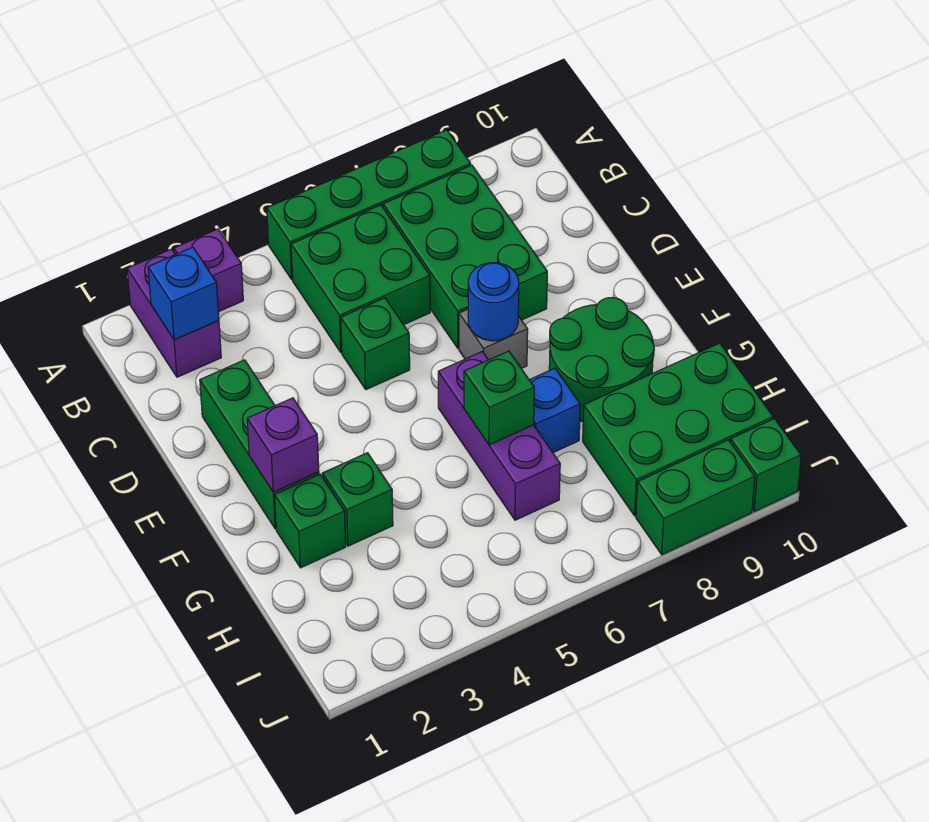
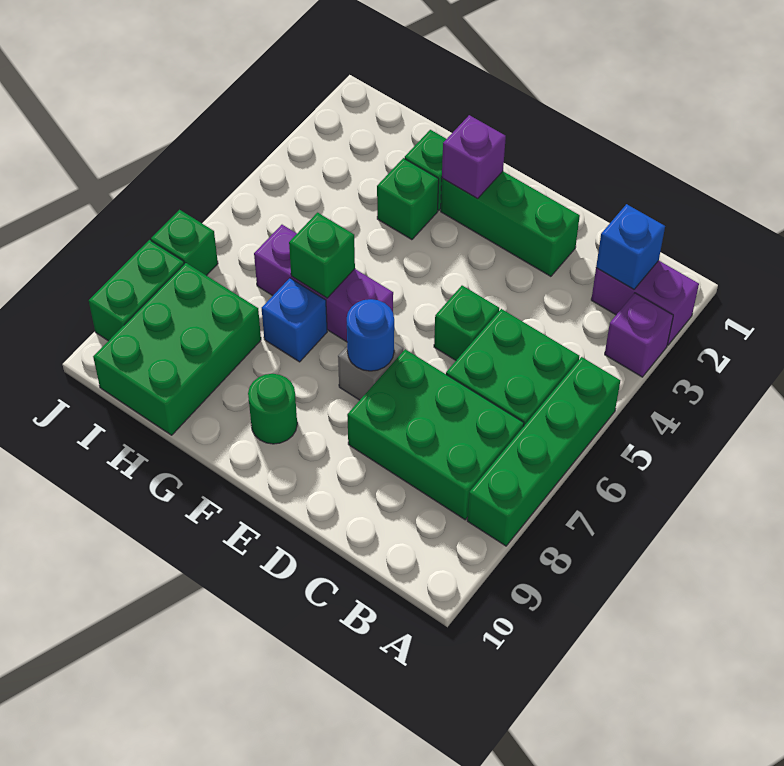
green round brick F8:G9 level 1 -> green round brick F9 level 1
green brick J10 level 1 -> green brick J7 level 1

